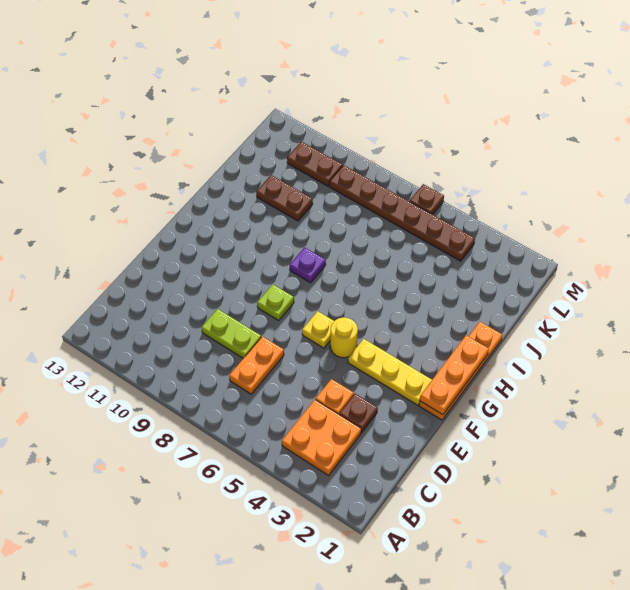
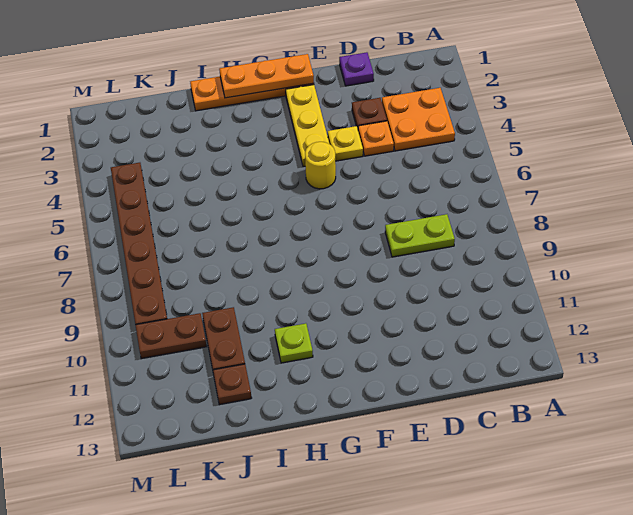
orange plate C7:D7 level 1 -> none
lime plate D8:D9 level 1 -> lime plate C8:D8 level 1
yellow plate F6 level 1 -> yellow plate E4 level 1
lime plate F8 level 1 -> lime plate H11 level 1
purple plate H8 level 1 -> purple plate D1 level 1
brown plate L10:L11 level 1 -> brown plate K10:L10 level 1
brown plate M6 level 1 -> brown plate J12 level 1

